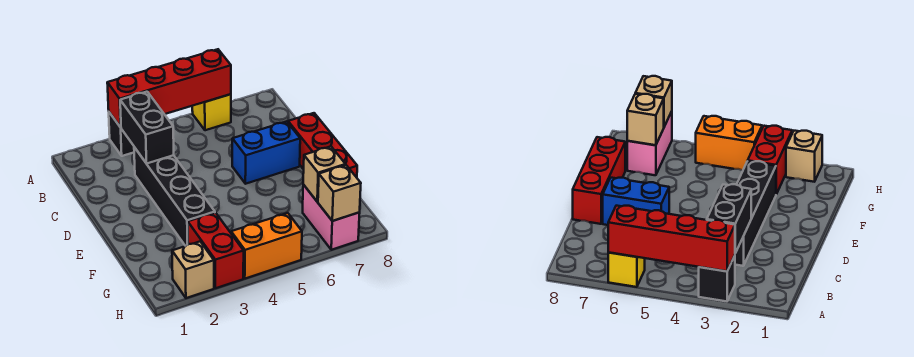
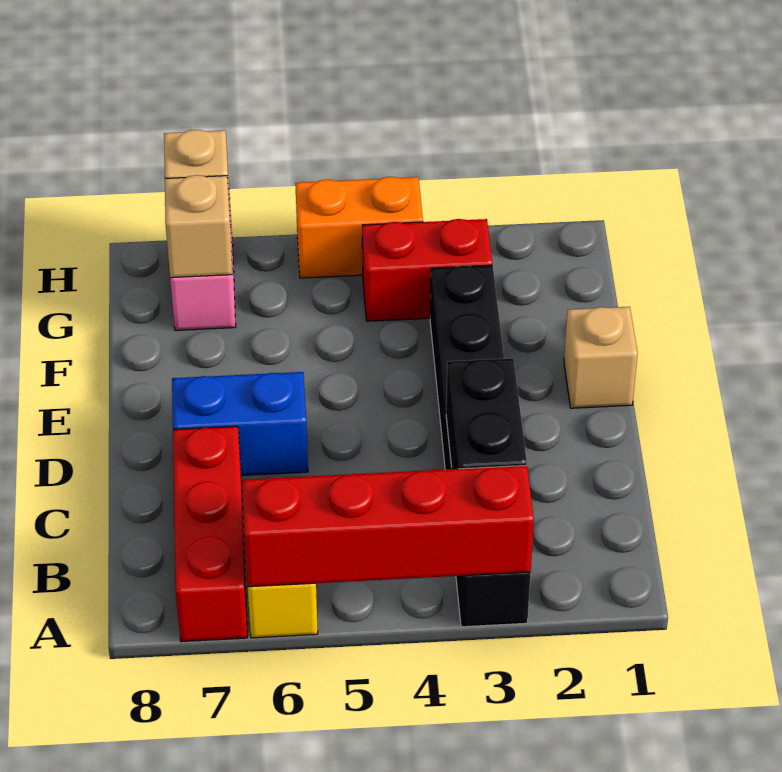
red brick D8:F8 level 1 -> red brick A7:C7 level 1
red brick G3:H3 level 1 -> red brick G3:G4 level 1
tan brick H2 level 1 -> tan brick E1 level 1

